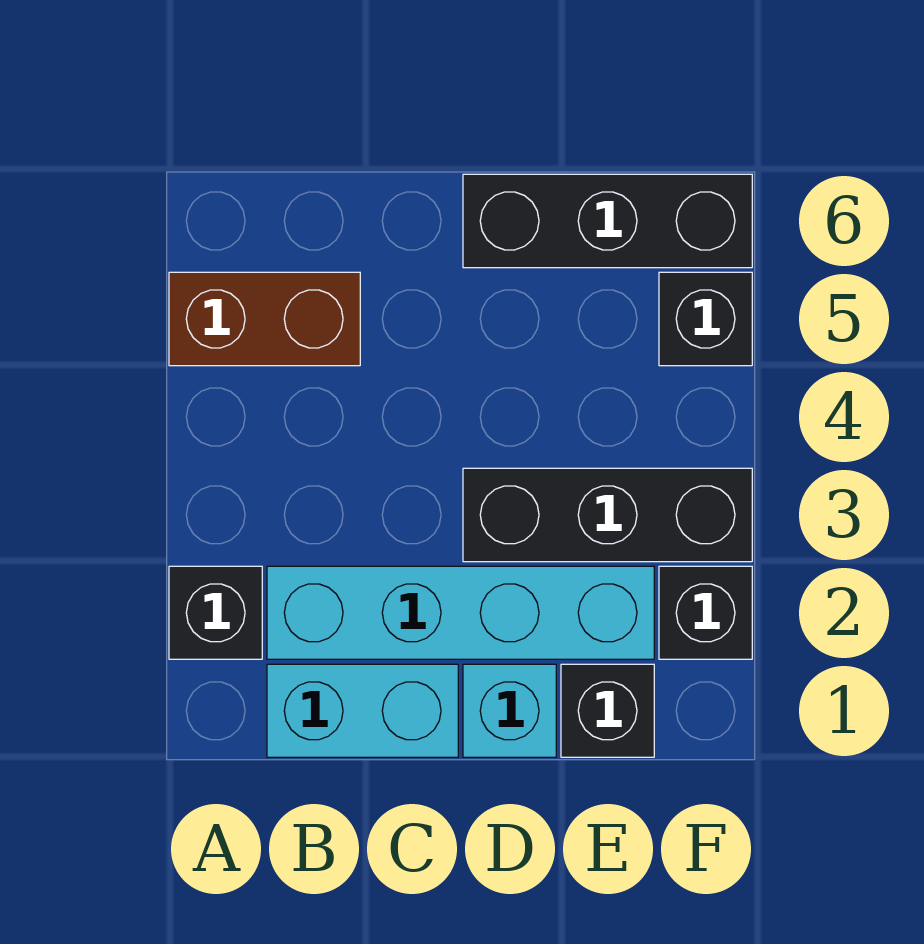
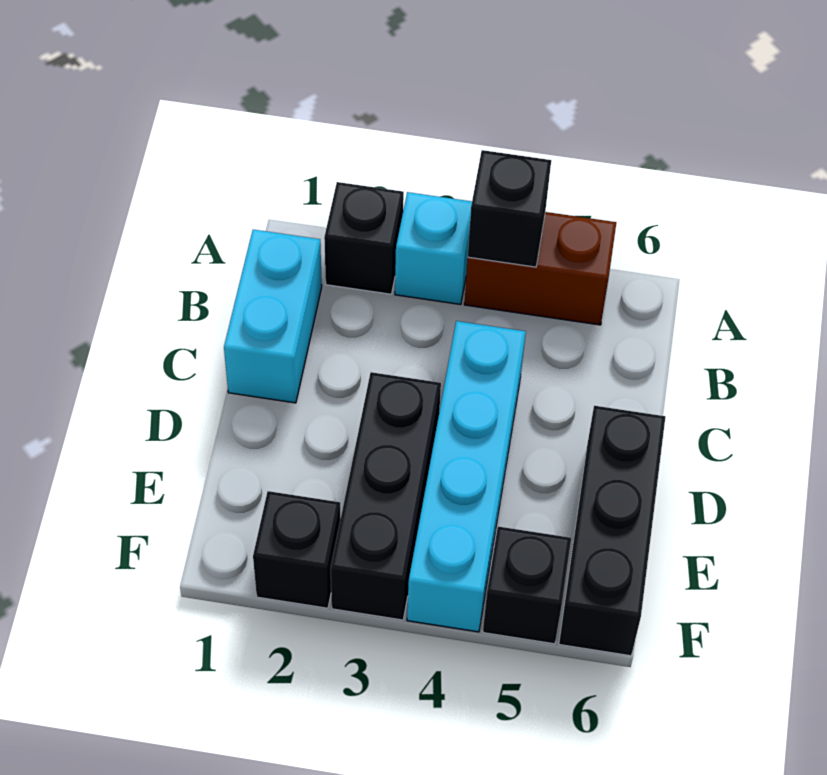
brown brick A5:B5 level 1 -> brown brick A4:A5 level 1
cyan brick B2:E2 level 1 -> cyan brick C4:F4 level 1
cyan brick D1 level 1 -> cyan brick A3 level 1
black brick E1 level 1 -> black brick A4 level 2

